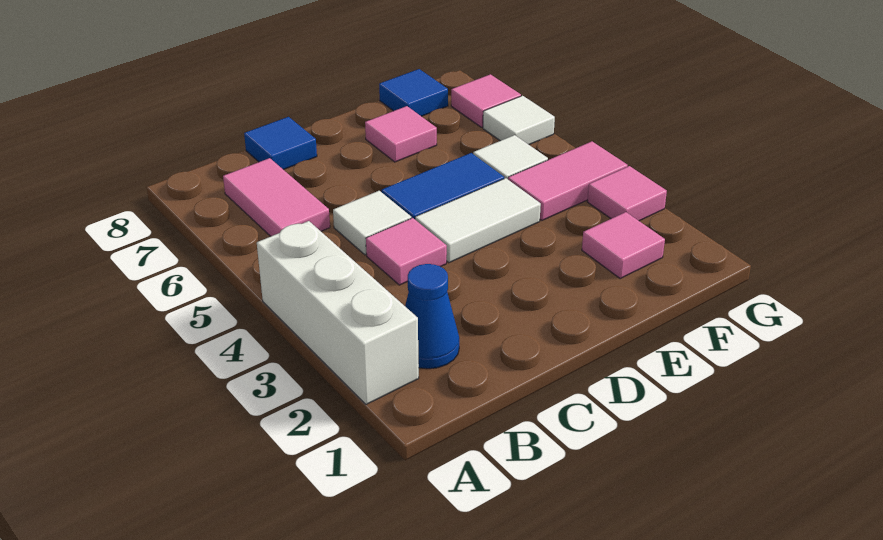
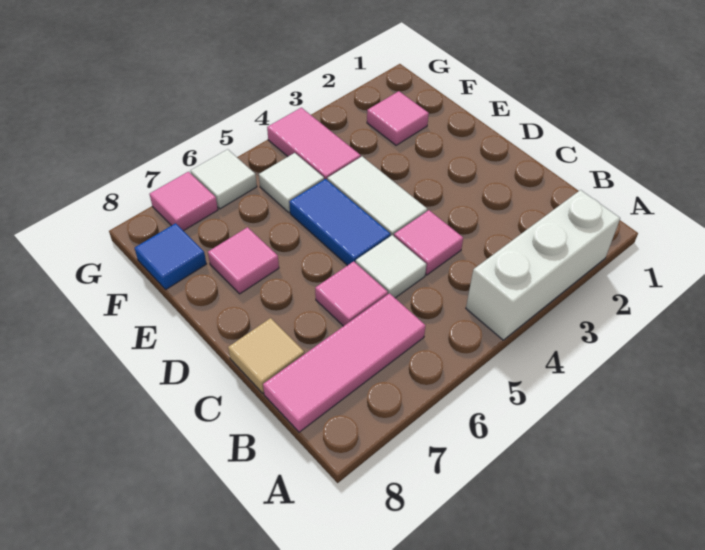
blue cone B2 level 1 -> none
pink tile B6:B7 level 1 -> pink tile B6:B8 level 1
blue tile C8 level 1 -> tan tile C8 level 1
pink tile G3 level 1 -> pink tile C6 level 1

